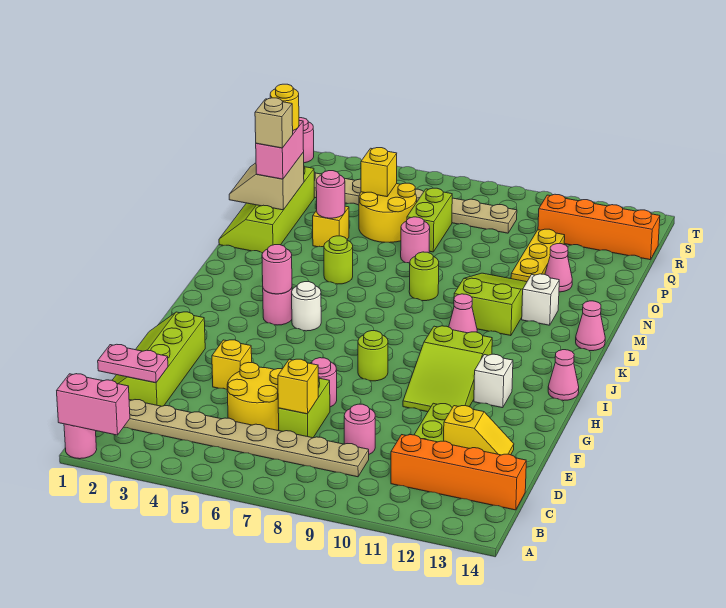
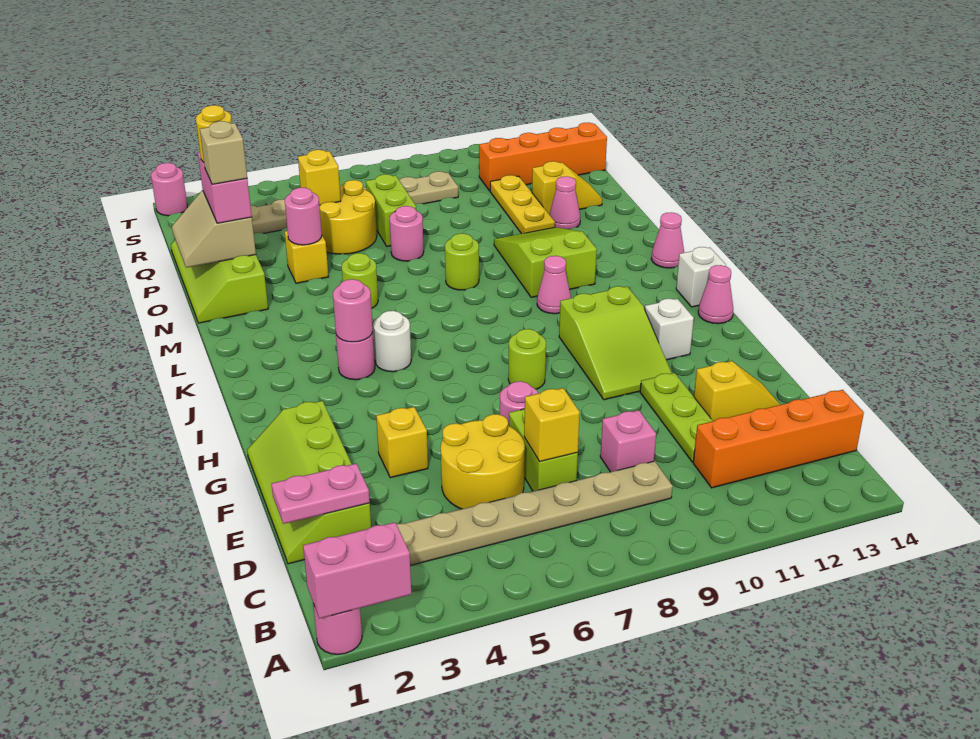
pink round brick D9 level 1 -> pink brick D9 level 1
white brick M12 level 1 -> white brick J14 level 1
none -> yellow slope P12:P13 level 1 top 12

